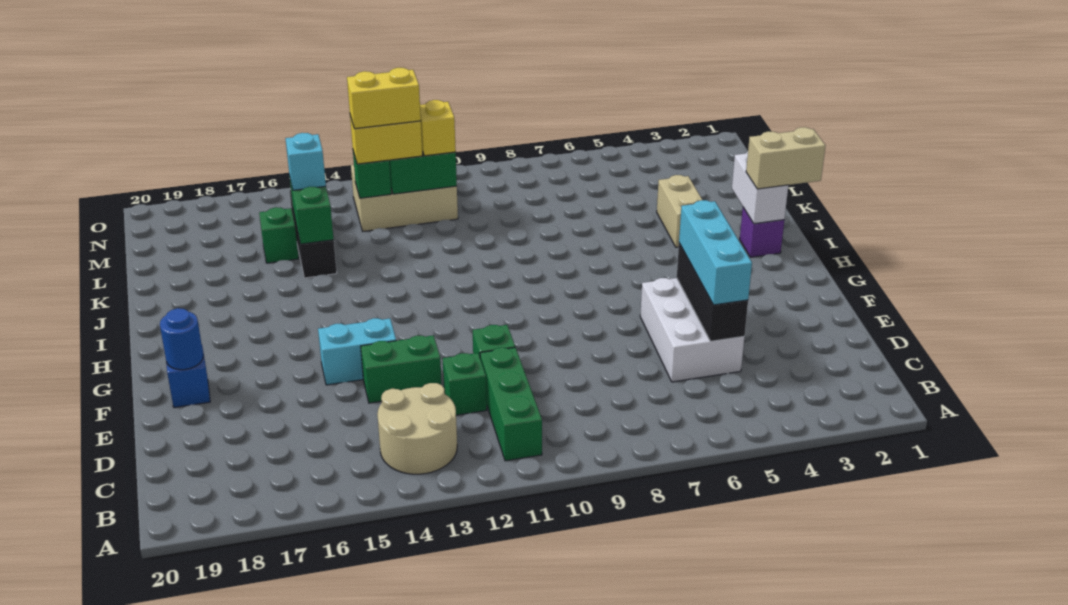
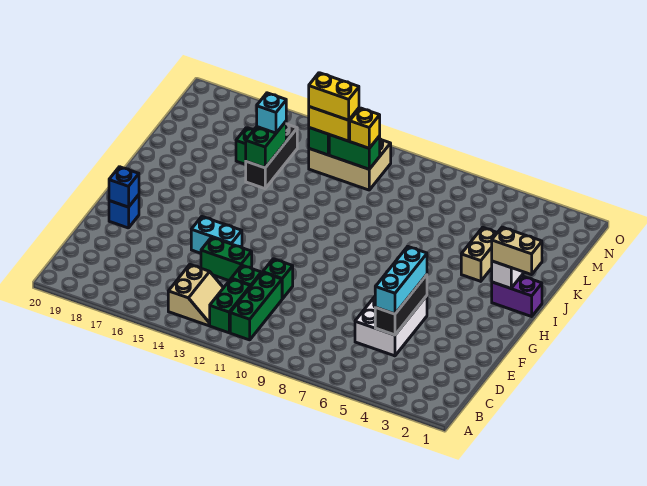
none -> green brick B12:C12 level 1
tan round brick B13:C14 level 1 -> tan slope B13:C14 level 1 top 14
blue round brick F19 level 2 -> blue brick F19 level 2
purple brick I2 level 1 -> purple brick I1:I2 level 1

